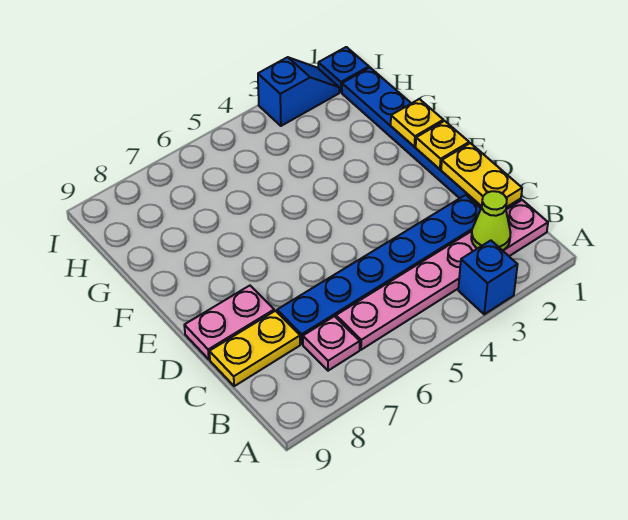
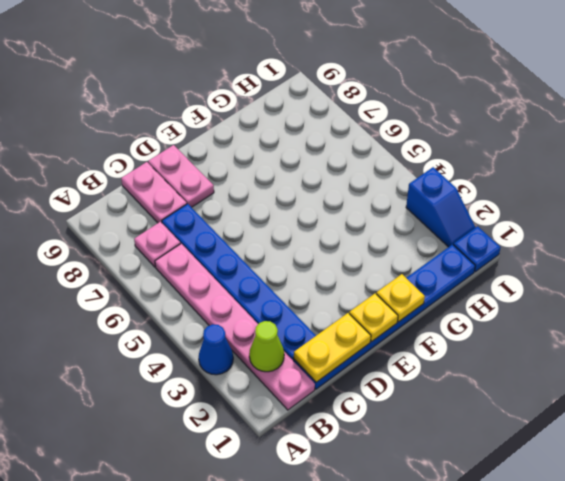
blue brick A3 level 1 -> blue cone A3 level 1
yellow plate C8:C9 level 1 -> pink plate C8:C9 level 1

